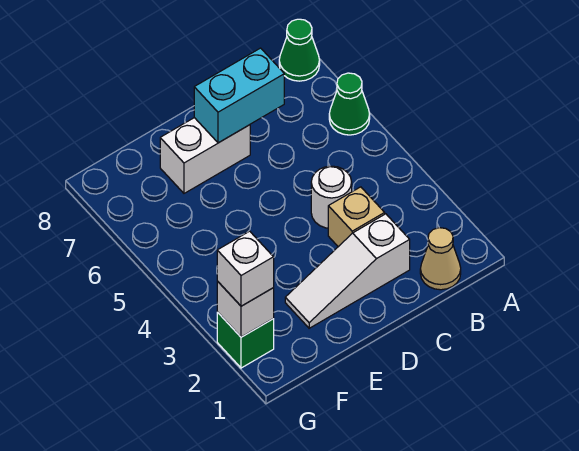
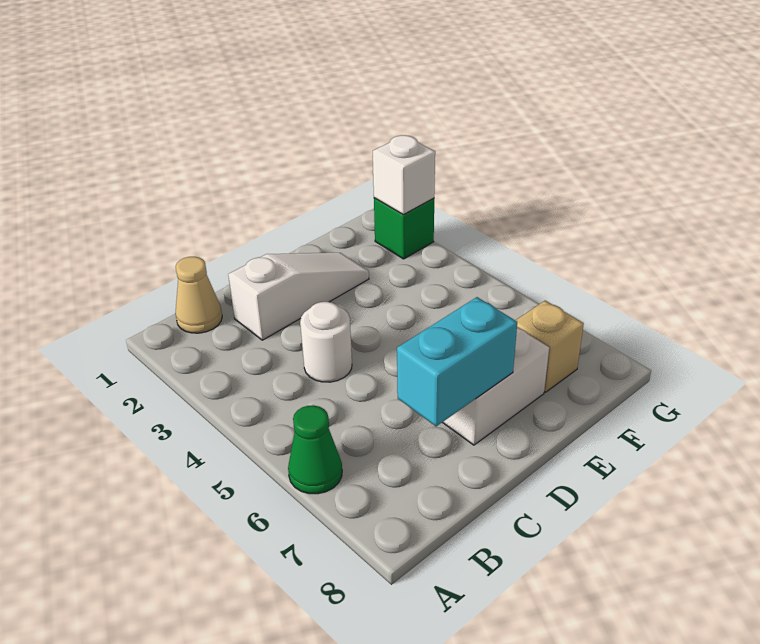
green cone A8 level 1 -> none
tan brick C3 level 1 -> tan brick F7 level 1
white brick G2 level 3 -> none

